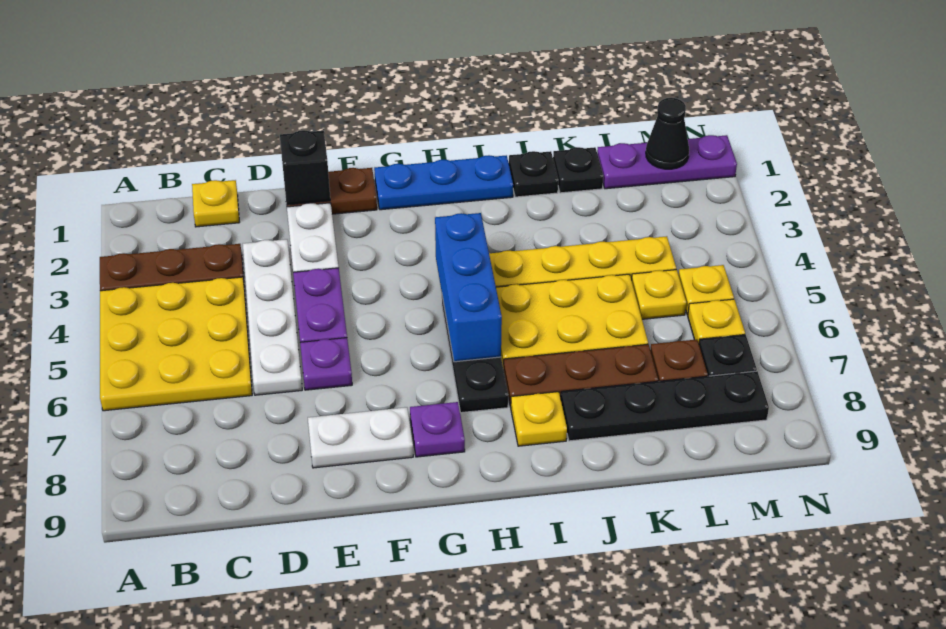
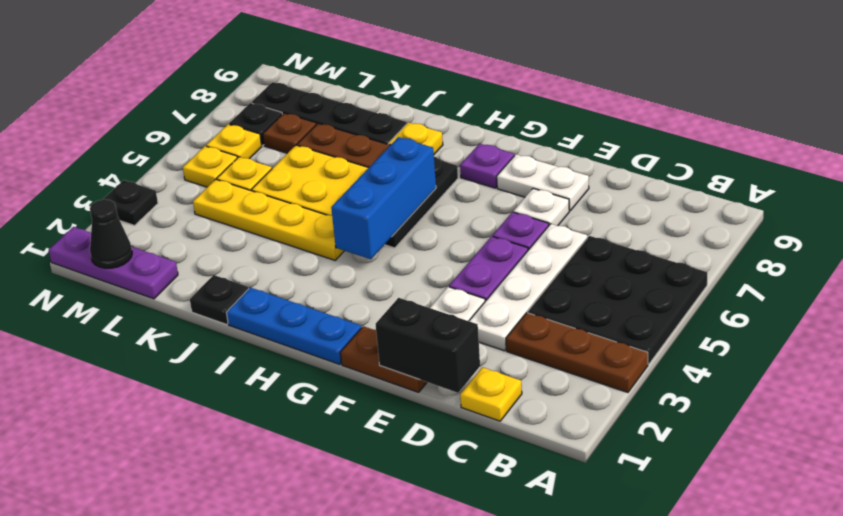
yellow plate A4:C6 level 1 -> black plate A4:C6 level 1
black brick E1 level 2 -> black brick D1:E1 level 2
none -> white plate E7 level 1
black plate K1 level 1 -> black plate N3 level 1

